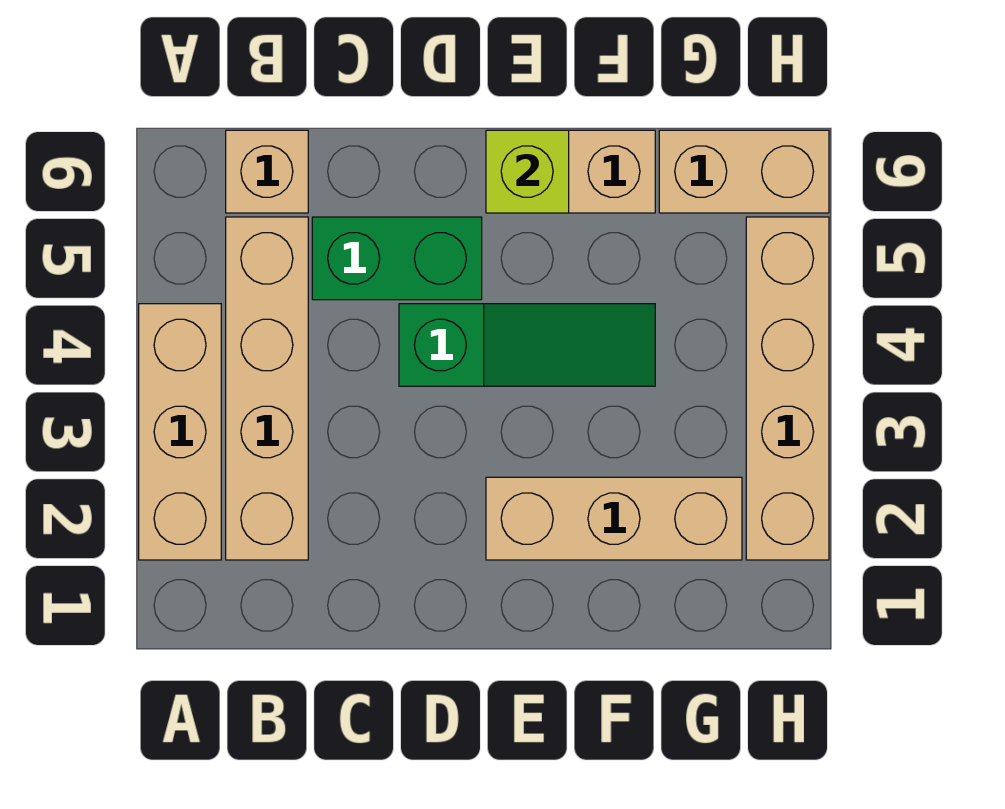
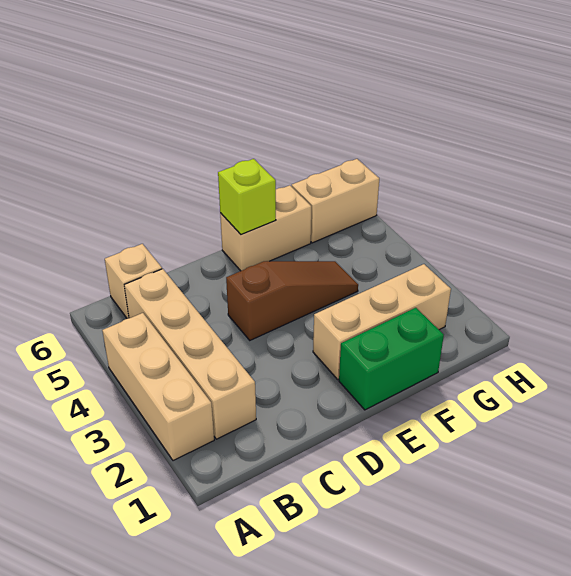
green brick C5:D5 level 1 -> green brick E1:F1 level 1
green slope D4:F4 level 1 top D -> brown slope D4:F4 level 1 top D
tan brick H2:H5 level 1 -> none

